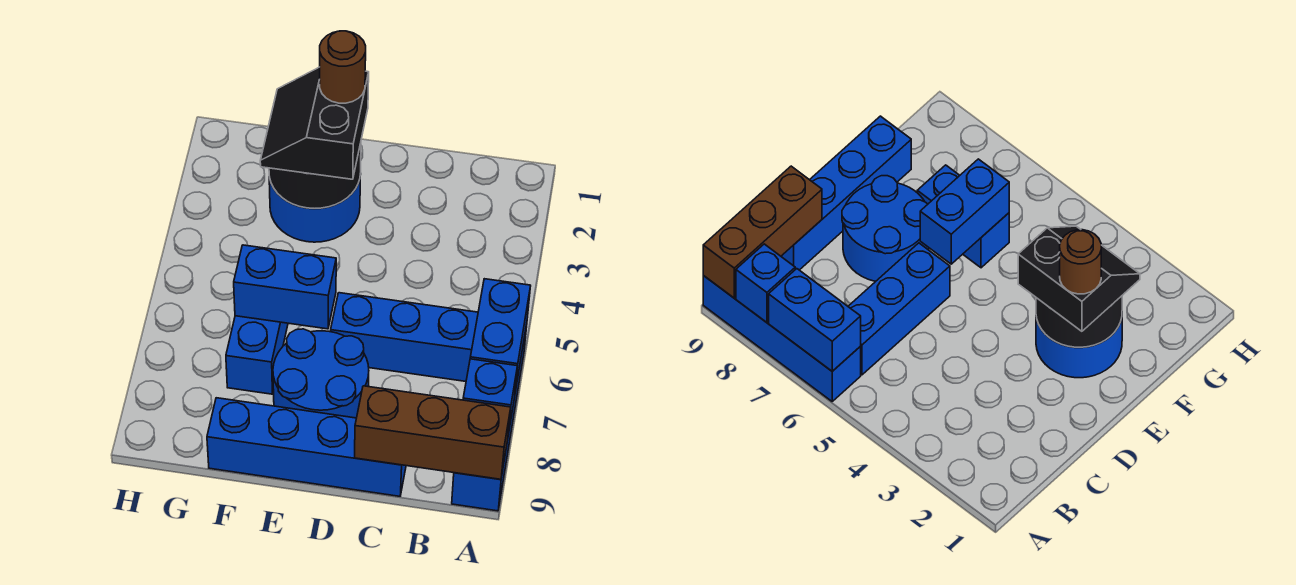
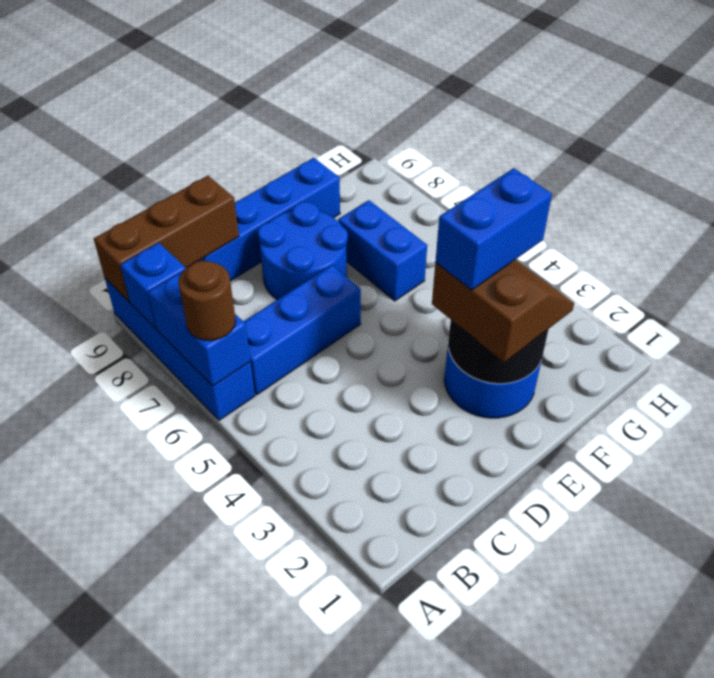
black slope E2:F3 level 3 top E -> brown slope E2:F3 level 3 top E
brown round brick E2 level 4 -> brown round brick A6 level 3
blue brick E6:F6 level 2 -> blue brick E3:F3 level 4

